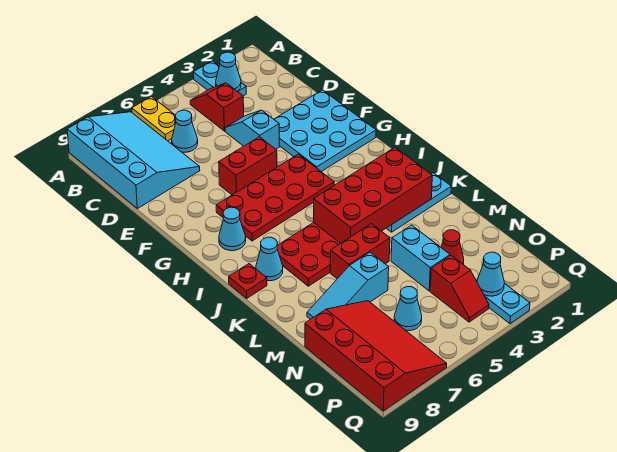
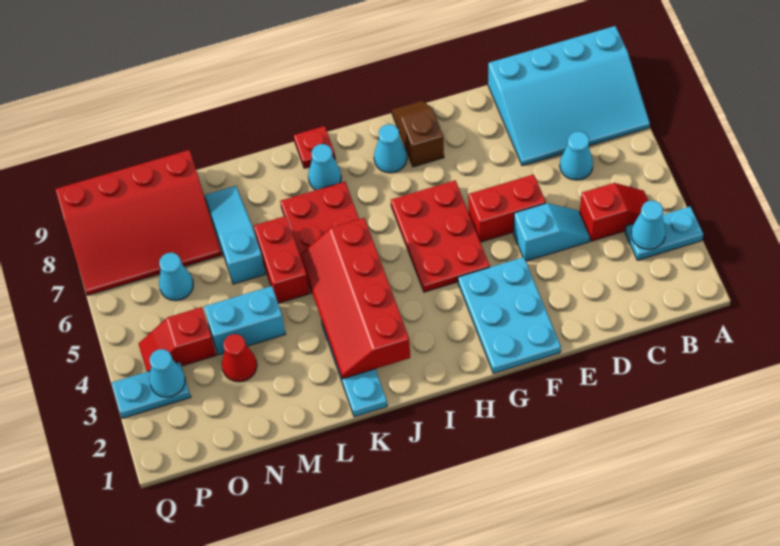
yellow plate A6:B6 level 1 -> none
cyan plate E1:G3 level 1 -> cyan plate F1:G3 level 1
red brick F5:F6 level 1 -> red brick E5:F5 level 1
red plate G4:H7 level 1 -> red plate G4:H6 level 1
none -> brown slope G8:G9 level 1 top 8
red brick J2:K5 level 2 -> red slope J2:K5 level 2 top J

